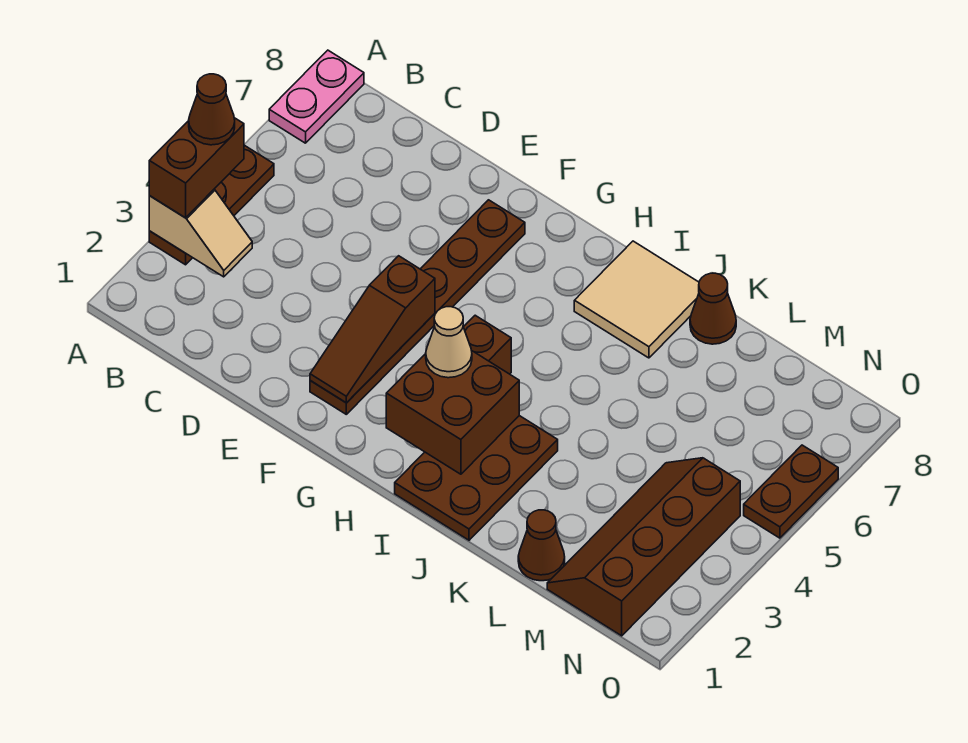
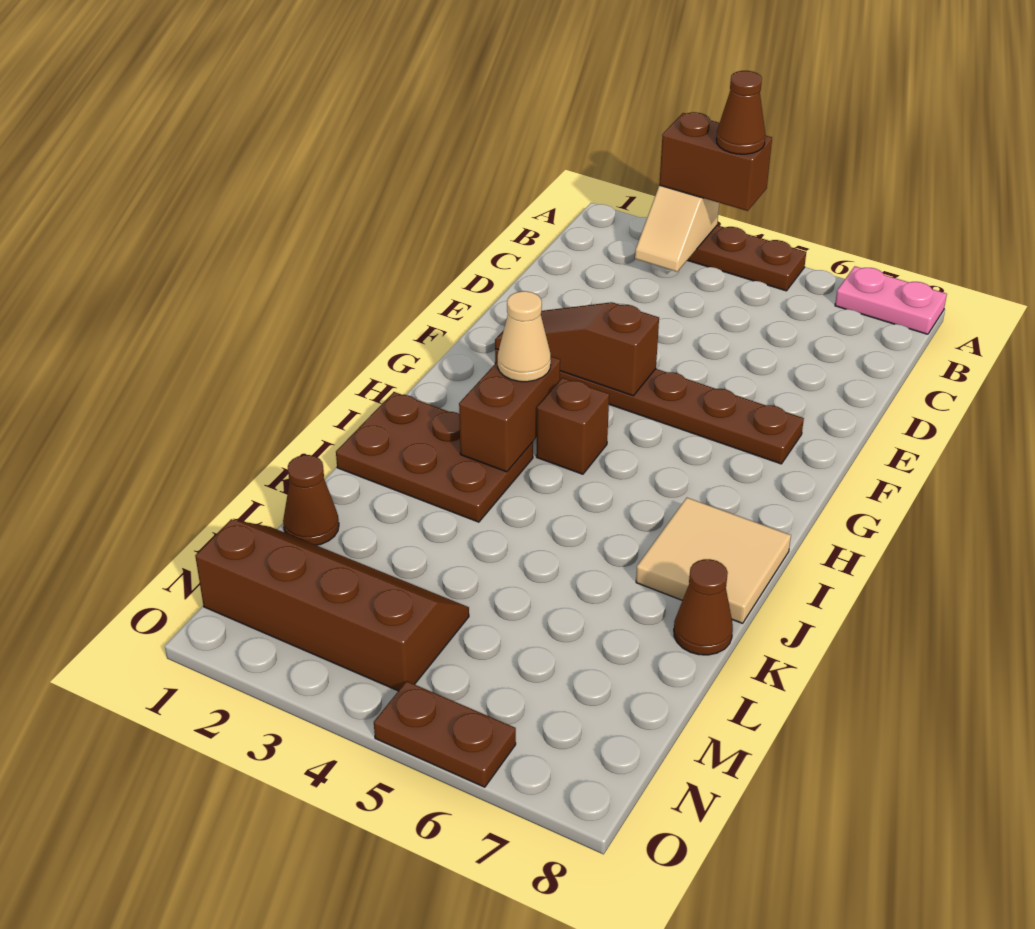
brown brick H2:I3 level 2 -> brown brick H3:I3 level 2

